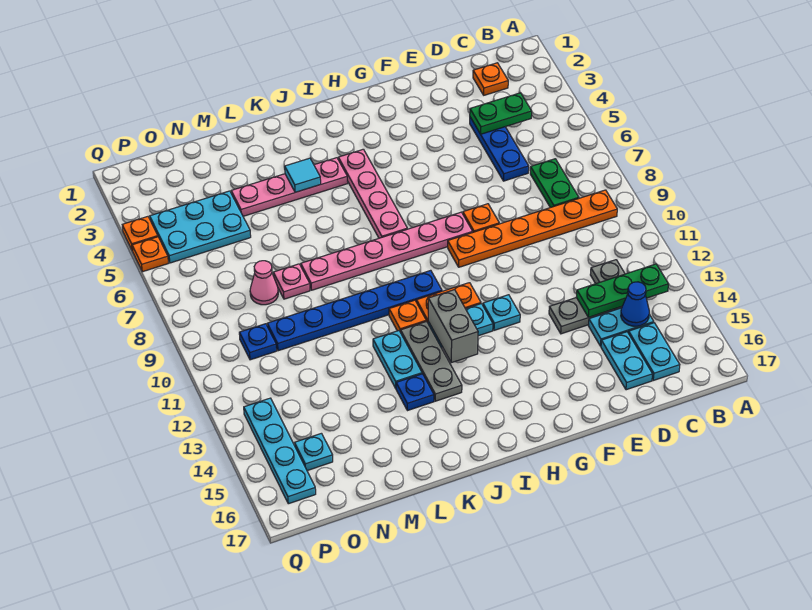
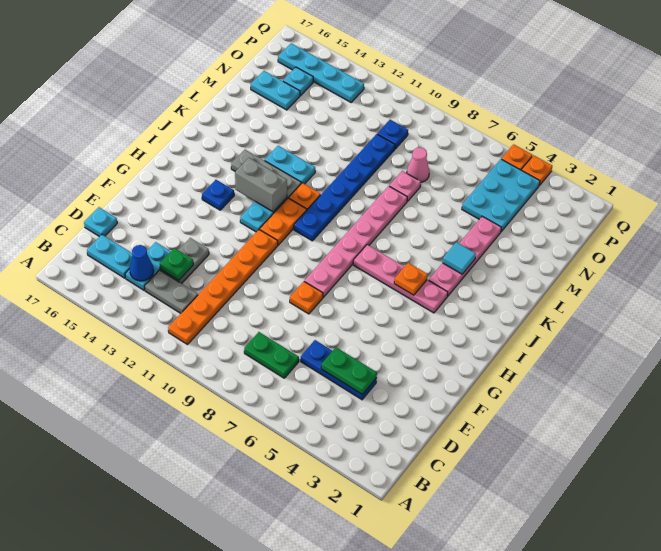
orange plate B9:G9 level 1 -> orange plate B11:G11 level 1
green plate B13:D13 level 2 -> green plate D13 level 2
orange plate C2 level 1 -> orange plate I5 level 2
green plate C4:D4 level 2 -> green plate D4:D5 level 2
cyan plate D15:D16 level 1 -> cyan plate N15:N16 level 1
cyan plate G12 level 1 -> cyan plate D17 level 1
blue plate K14 level 1 -> blue plate H14 level 1

